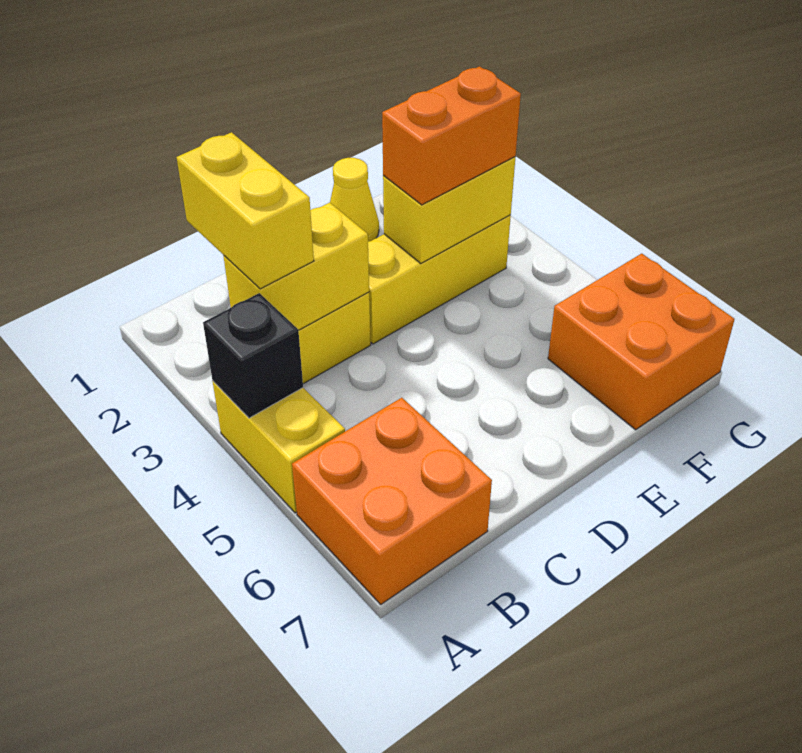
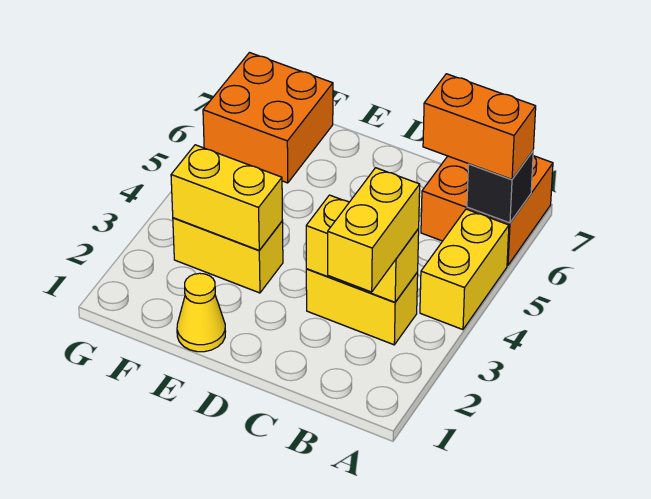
black brick A4 level 2 -> black brick A6 level 2
yellow brick D3:F3 level 1 -> yellow brick E3:F3 level 1
orange brick E3:F3 level 3 -> orange brick A6:B6 level 3

